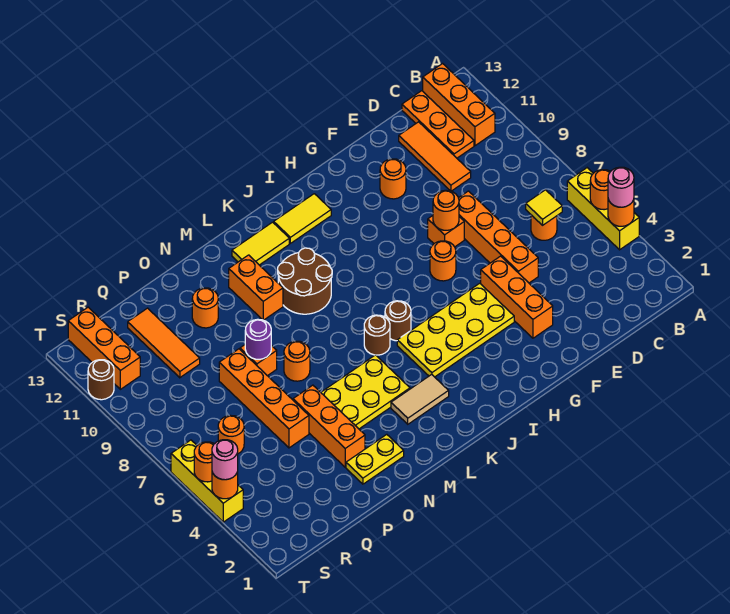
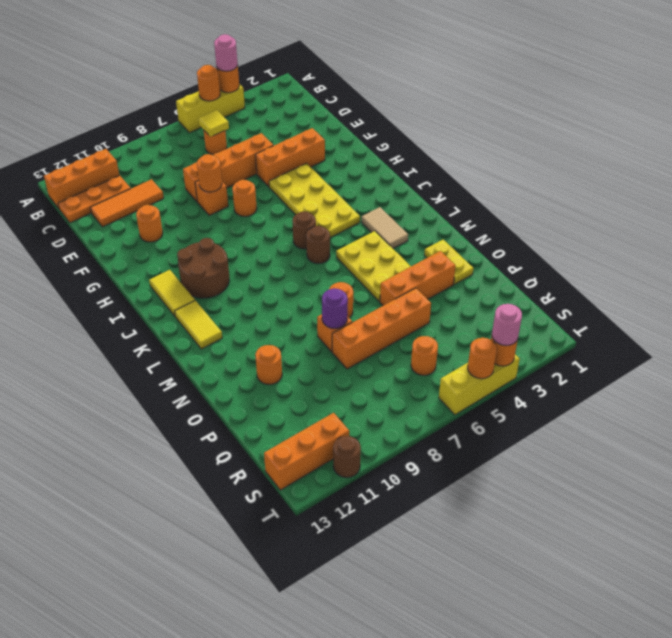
brown round brick K9:L10 level 1 -> brown round brick I10:J11 level 1
orange brick M10:M11 level 1 -> none
orange tile Q10:Q12 level 1 -> none

